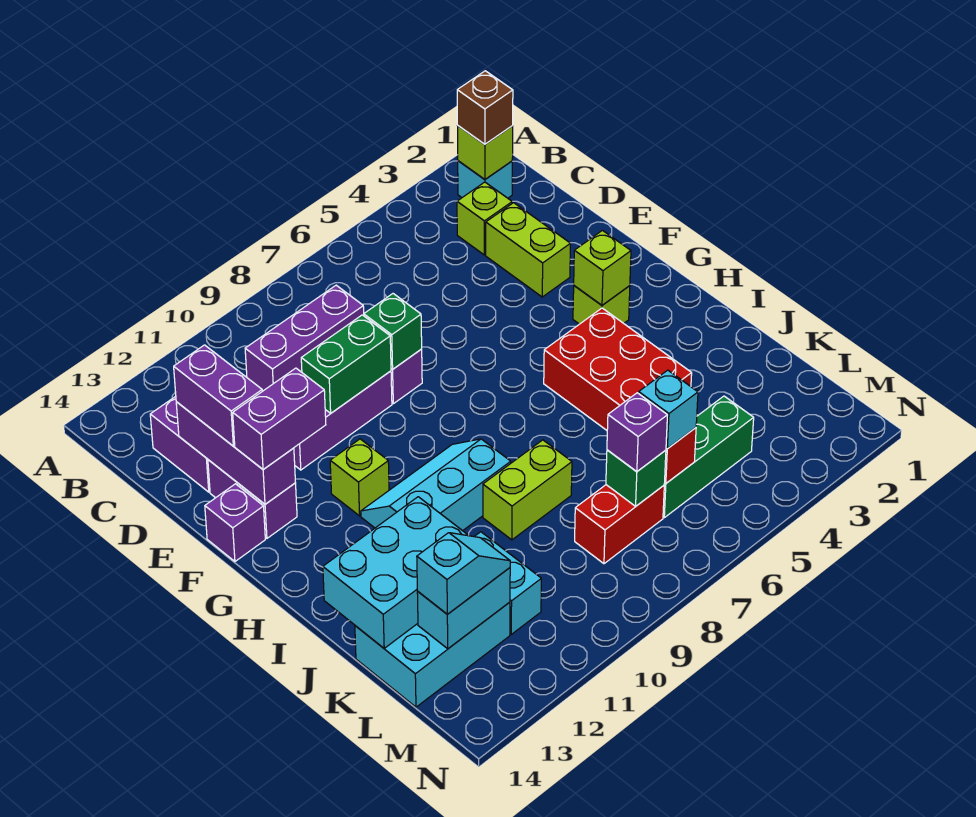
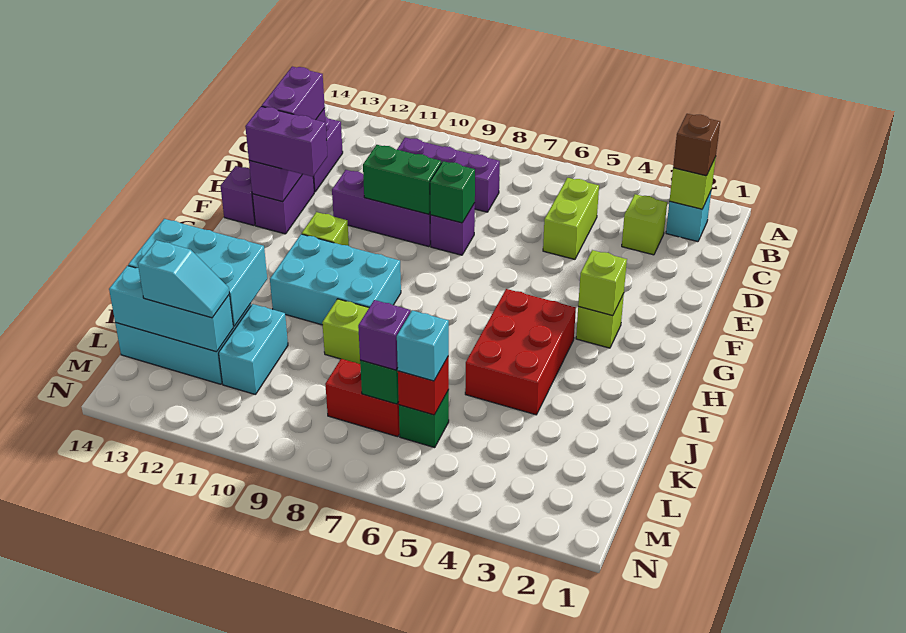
lime brick D3:E3 level 1 -> lime brick C5:D5 level 1
cyan slope H9:I11 level 1 top I -> cyan brick H9:I11 level 1
green brick L4:L6 level 1 -> green brick L6 level 1
cyan brick L12:L13 level 2 -> cyan brick L12:L14 level 2

